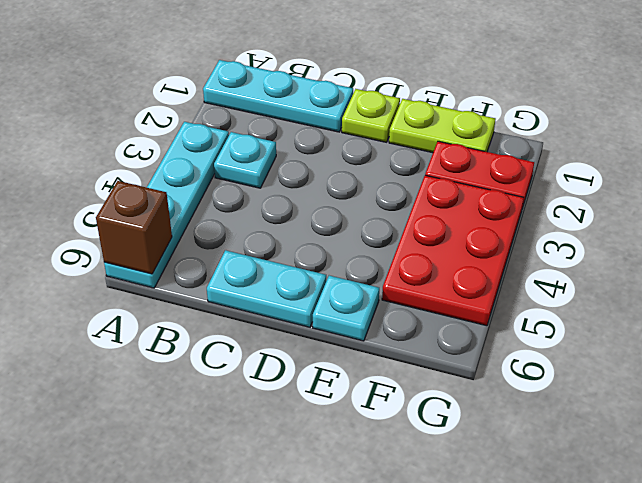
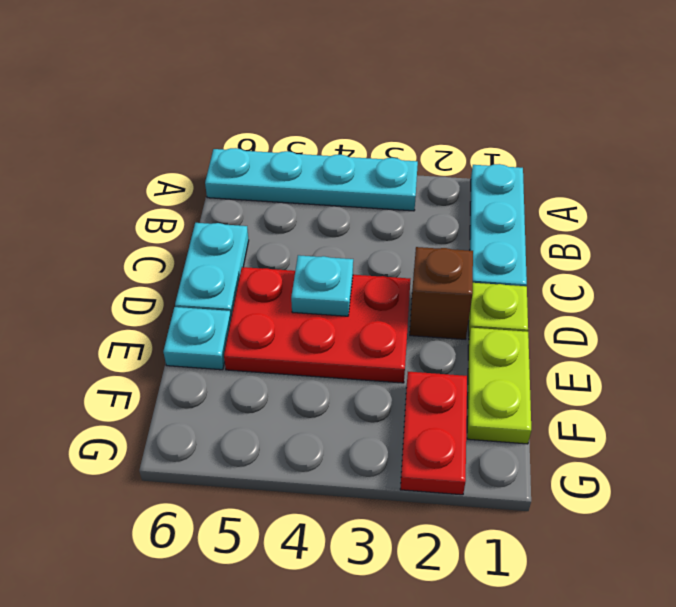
brown brick A6 level 2 -> brown brick D2 level 1
cyan plate B3 level 1 -> cyan plate D4 level 2
red plate F3:G5 level 1 -> red plate D3:E5 level 1

